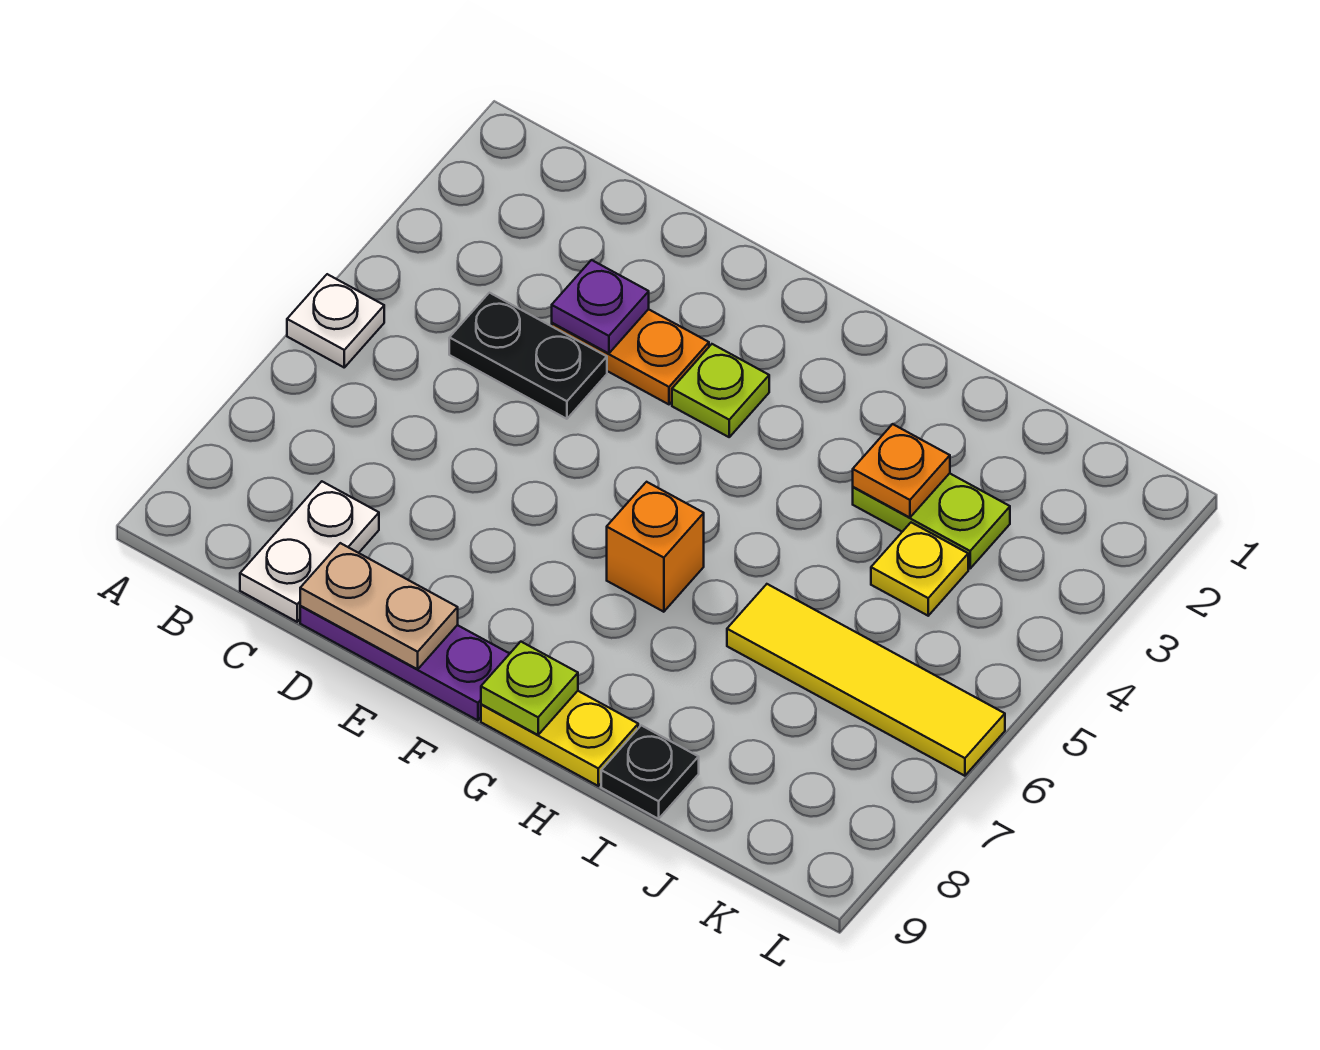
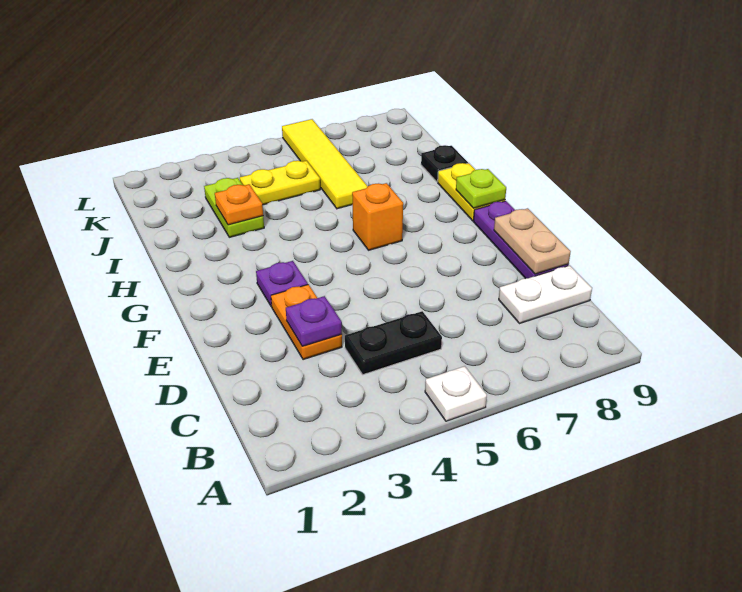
black plate C4:D4 level 1 -> black plate C4:C5 level 1
lime plate F3 level 1 -> purple plate F3 level 1
yellow plate J4 level 1 -> yellow plate J4:J5 level 1

